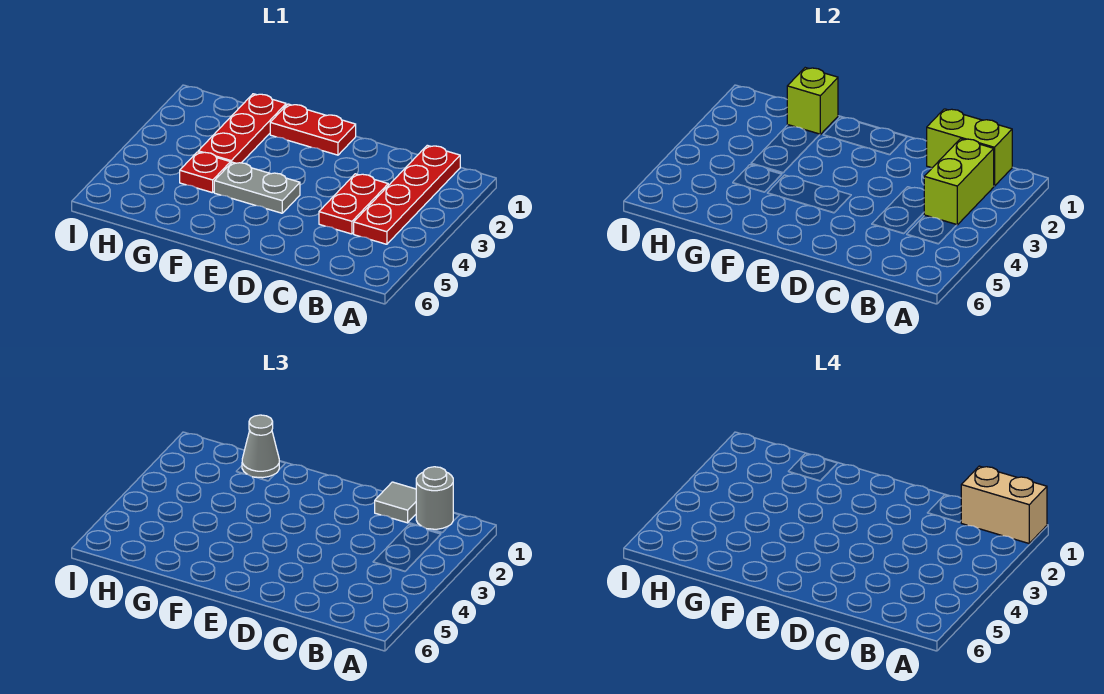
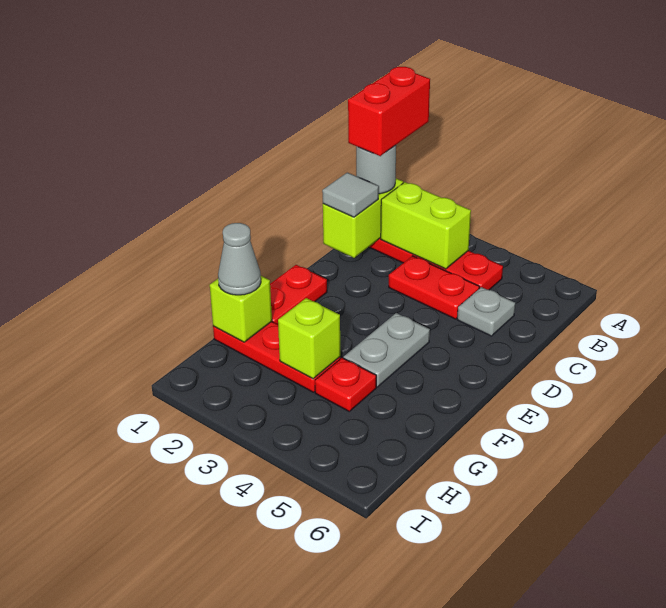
tan brick A1:B1 level 4 -> red brick A1:B1 level 4
none -> grey plate C5 level 1
none -> lime brick G3 level 2

